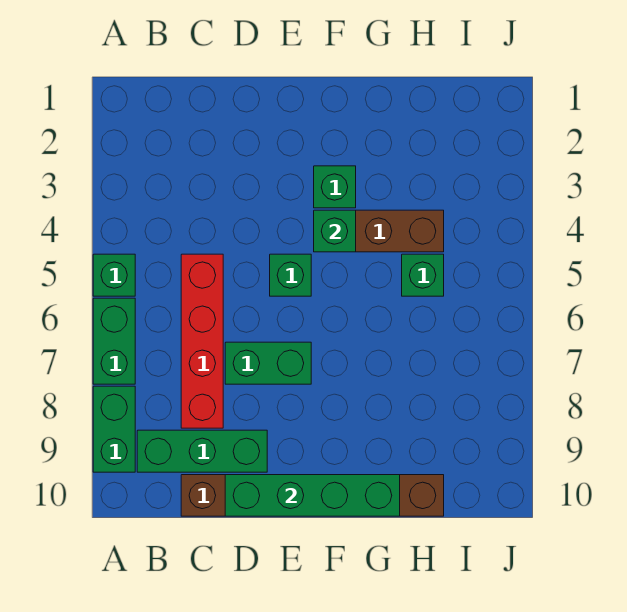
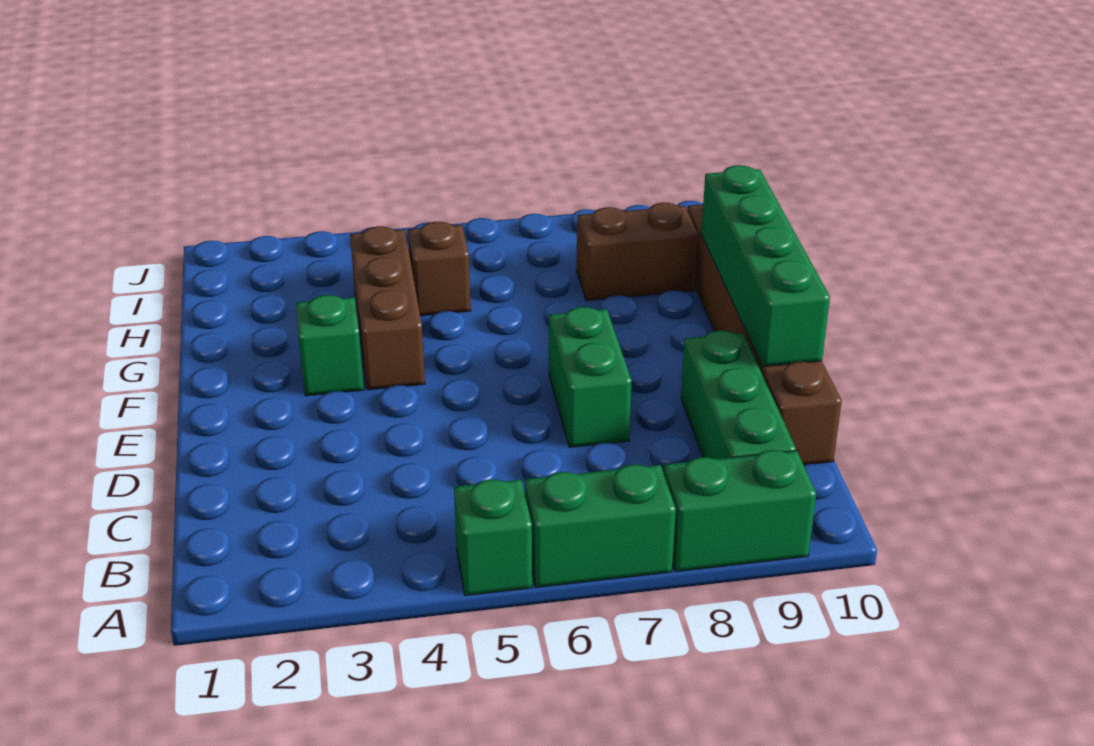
red brick C5:C8 level 1 -> none
green brick E5 level 1 -> none
green brick F4 level 2 -> none
green brick H5 level 1 -> brown brick H5 level 1
none -> brown brick H8:H9 level 1

